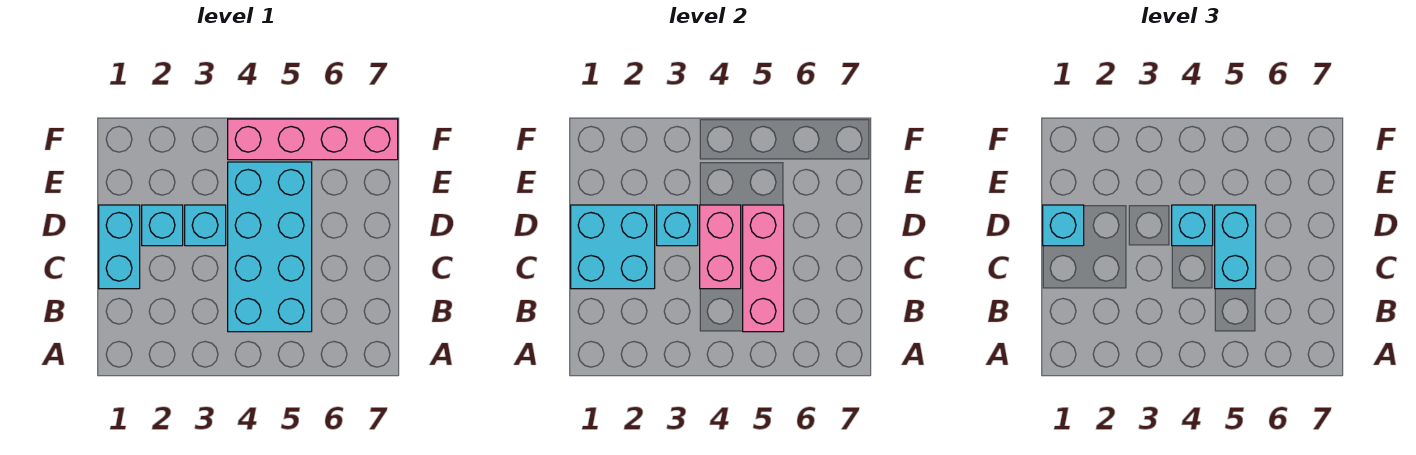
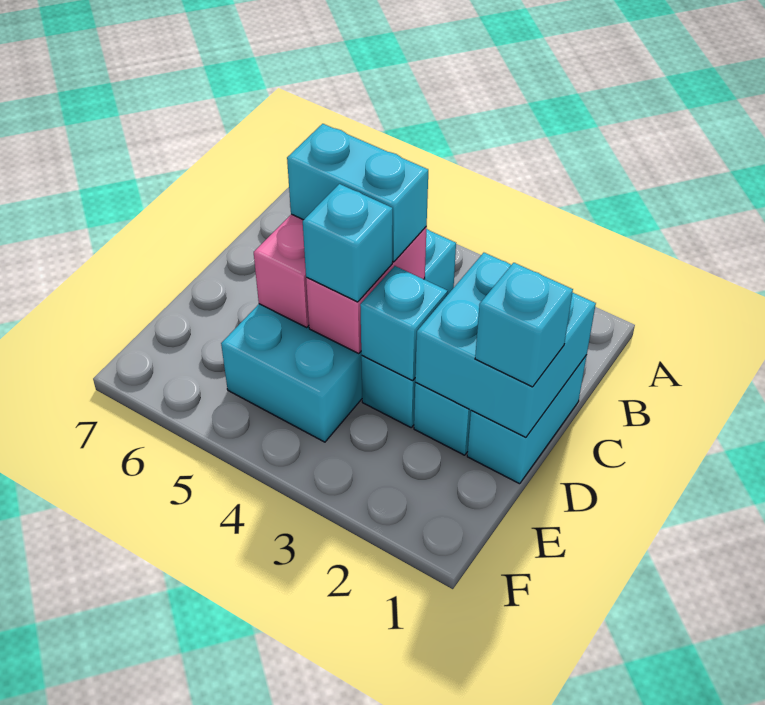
cyan brick C5:D5 level 3 -> cyan brick C4:C5 level 3
pink brick F4:F7 level 1 -> none

